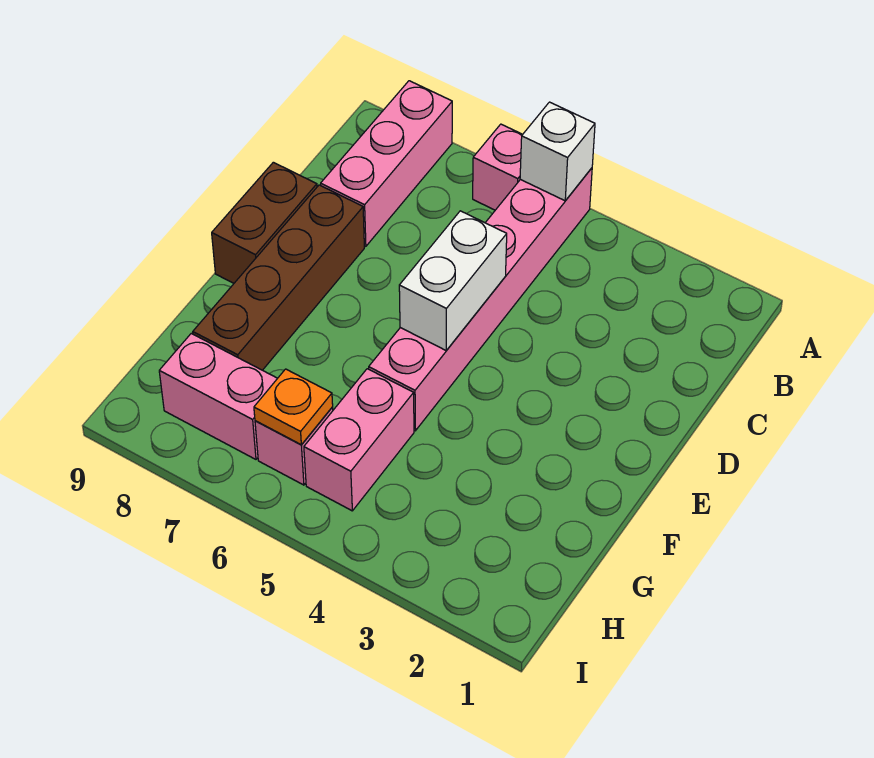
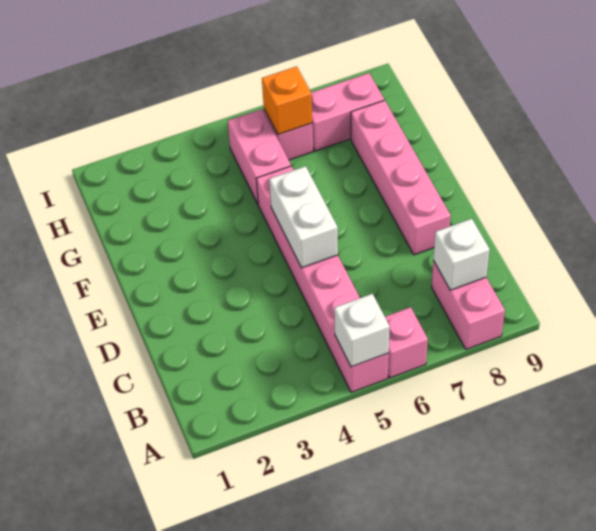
pink brick A8:C8 level 1 -> pink brick A8:B8 level 1
none -> white brick B8 level 2
brown brick D8:G8 level 1 -> pink brick D8:G8 level 1
brown brick D9:E9 level 1 -> none
orange plate H6 level 2 -> orange brick H6 level 2

